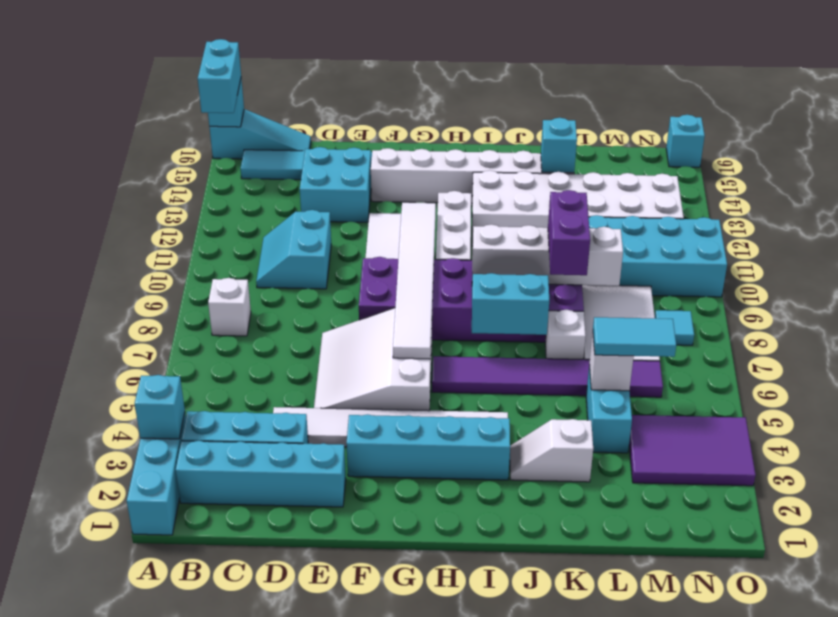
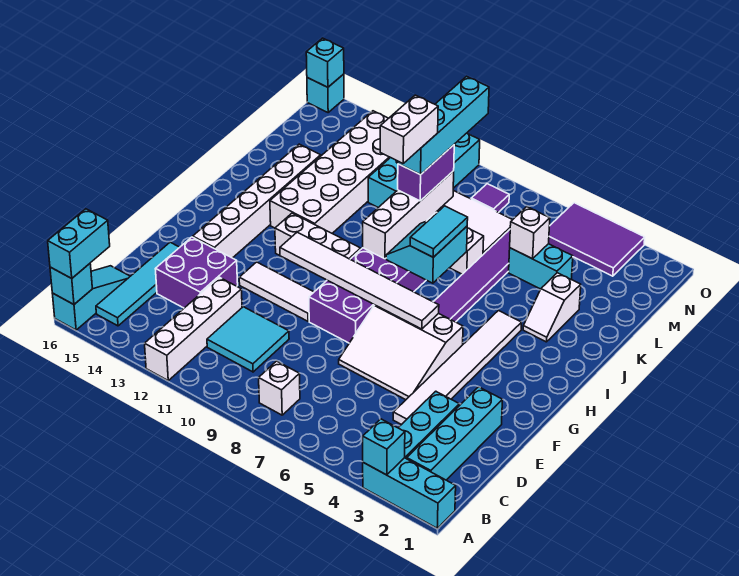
none -> white brick A12:D12 level 1
cyan brick A15:A16 level 3 -> cyan brick A16:B16 level 3
cyan slope C10:D11 level 1 top D -> cyan tile C10:D11 level 1
cyan brick D13:E14 level 1 -> purple brick D13:E14 level 1
cyan brick F3:I3 level 1 -> cyan brick K9:N9 level 4
none -> white brick J9:K9 level 5
purple brick K8:K9 level 3 -> purple brick K9:L9 level 3
cyan brick K14 level 2 -> cyan brick O16 level 2
cyan tile L5:M5 level 3 -> cyan tile I7:J7 level 3
purple tile M3:O4 level 1 -> purple tile N3:O5 level 1
cyan tile N8 level 1 -> purple tile N8 level 1

